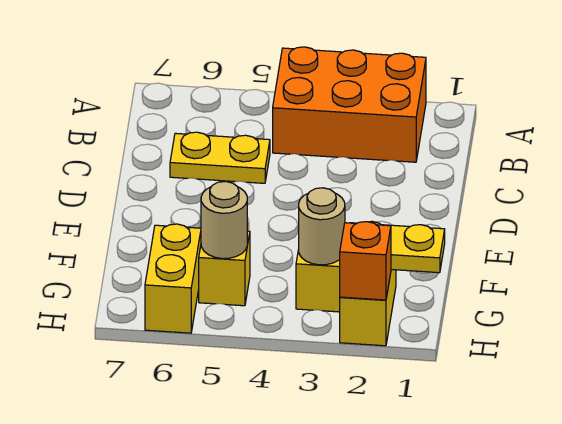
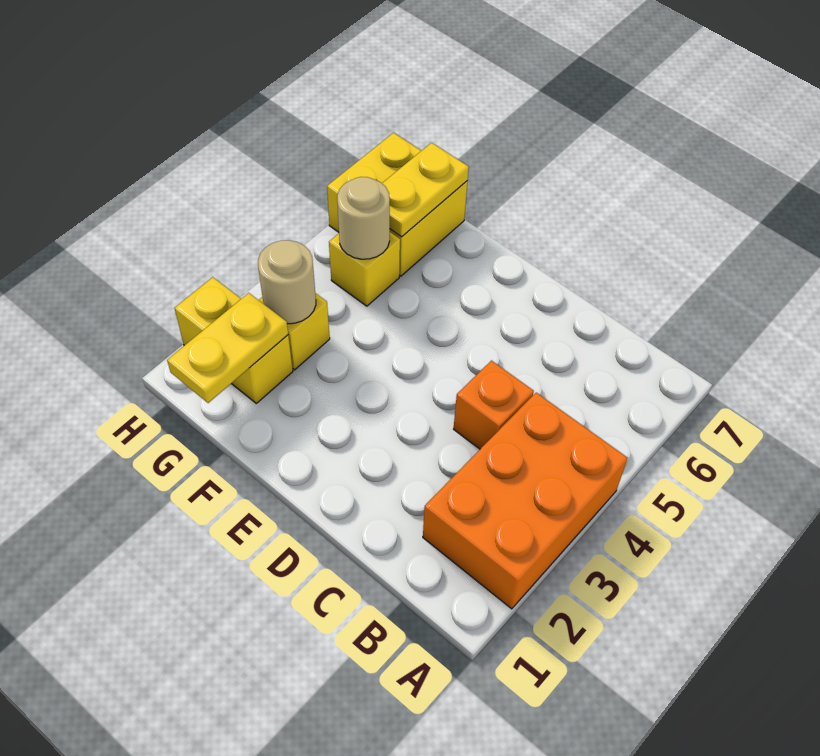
yellow plate C5:C6 level 1 -> yellow plate G6:G7 level 2
yellow brick G6:H6 level 1 -> yellow brick G6:H7 level 1
orange brick H2 level 2 -> orange brick C4 level 1

